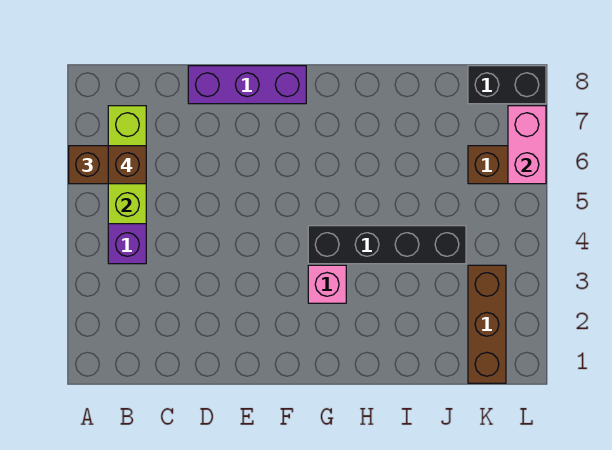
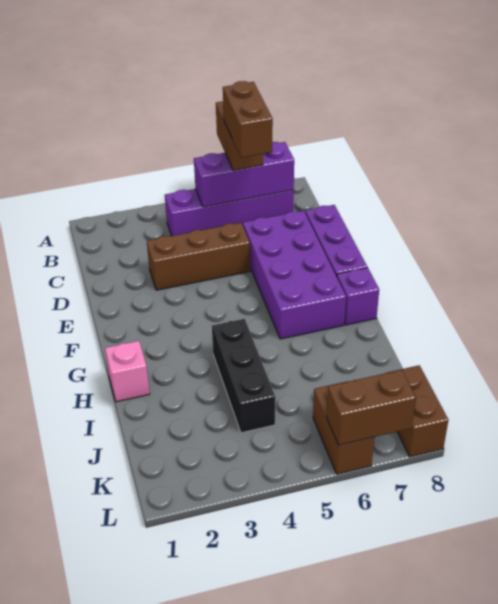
lime brick B5:B7 level 2 -> purple brick B5:B7 level 2
brown brick B6 level 4 -> brown brick B6:C6 level 4
none -> purple brick D6:G7 level 1
pink brick G3 level 1 -> pink brick H1 level 1
black brick G4:J4 level 1 -> black brick H4:J4 level 1
none -> purple brick G8 level 1
brown brick K1:K3 level 1 -> brown brick D3:D5 level 1
black brick K8:L8 level 1 -> brown brick K8:L8 level 1
pink brick L6:L7 level 2 -> brown brick L6:L7 level 2

